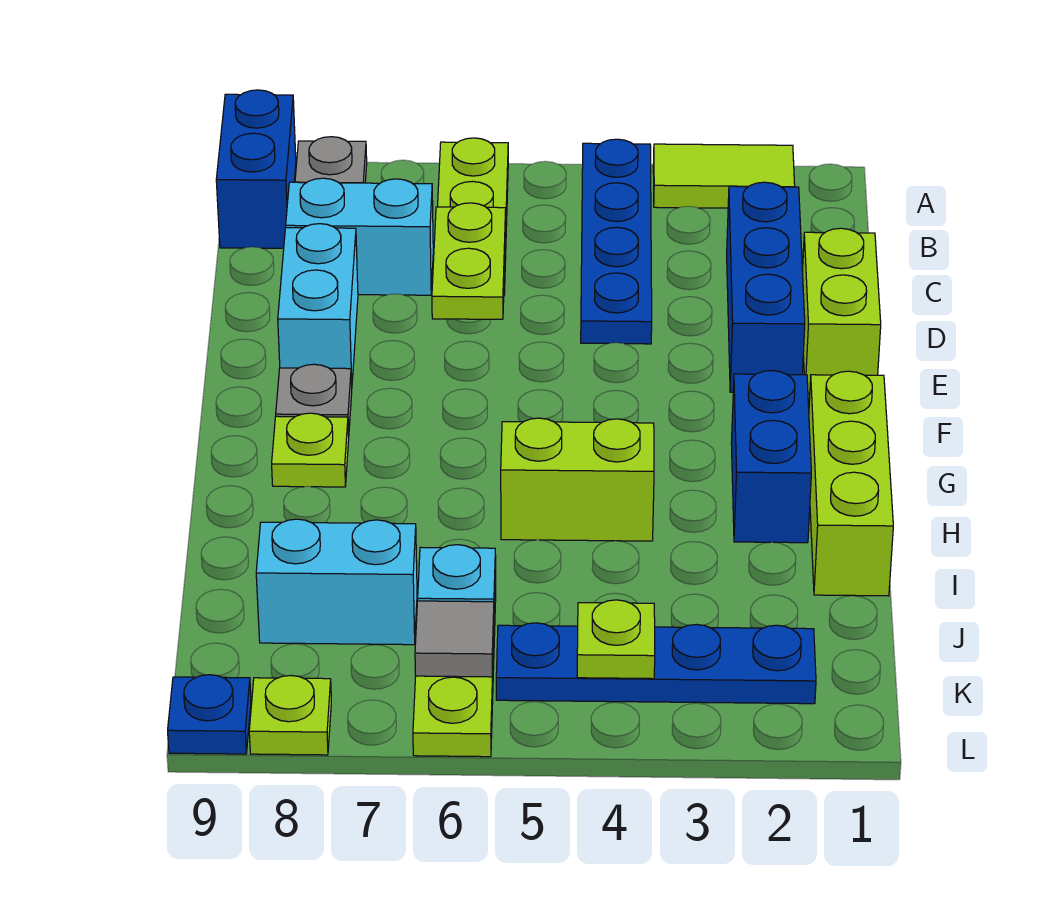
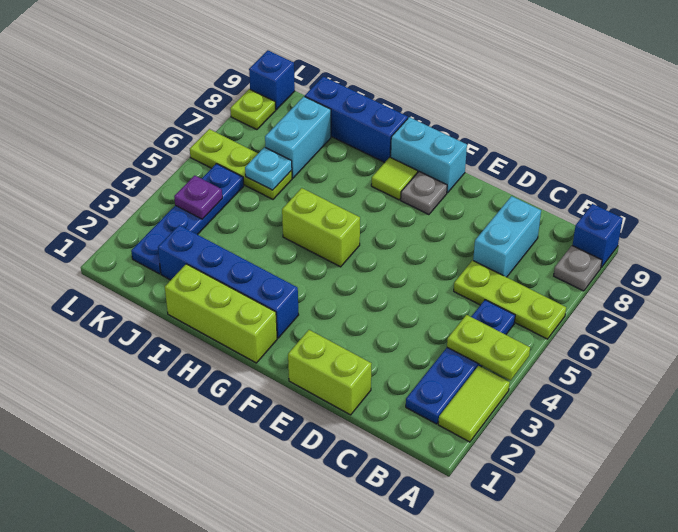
blue plate A4:D4 level 1 -> blue plate B2:B5 level 1
blue brick A9:B9 level 1 -> blue brick A9 level 1
blue brick C2:E2 level 1 -> blue brick H9:J9 level 1
lime plate C6:D6 level 2 -> lime plate A4:B4 level 2
cyan brick D8:E8 level 1 -> cyan brick F9:G9 level 1
blue brick G2:H2 level 1 -> blue brick G2:J2 level 1
lime plate G8 level 1 -> lime tile G8 level 1
lime brick H4:H5 level 1 -> lime brick G5:H5 level 1
lime plate K4 level 2 -> purple plate K4 level 2
grey tile K6 level 2 -> none
blue plate L9 level 1 -> blue brick L9 level 1

